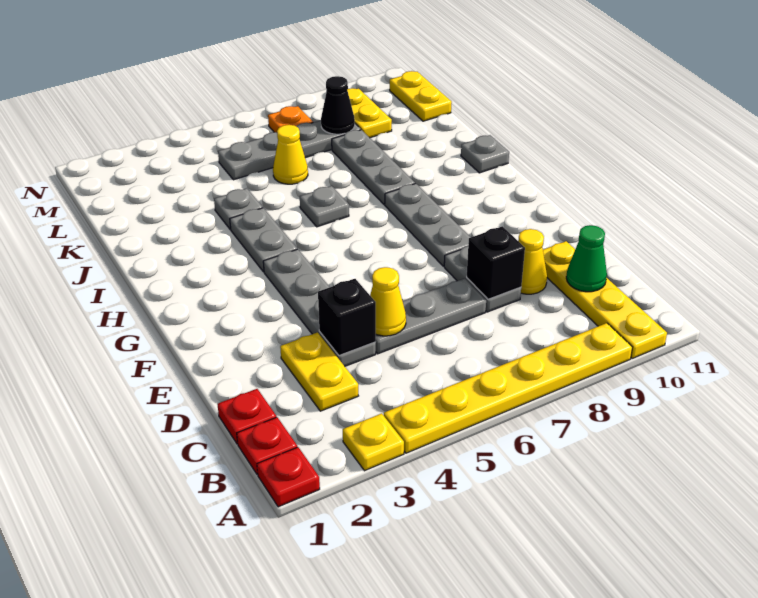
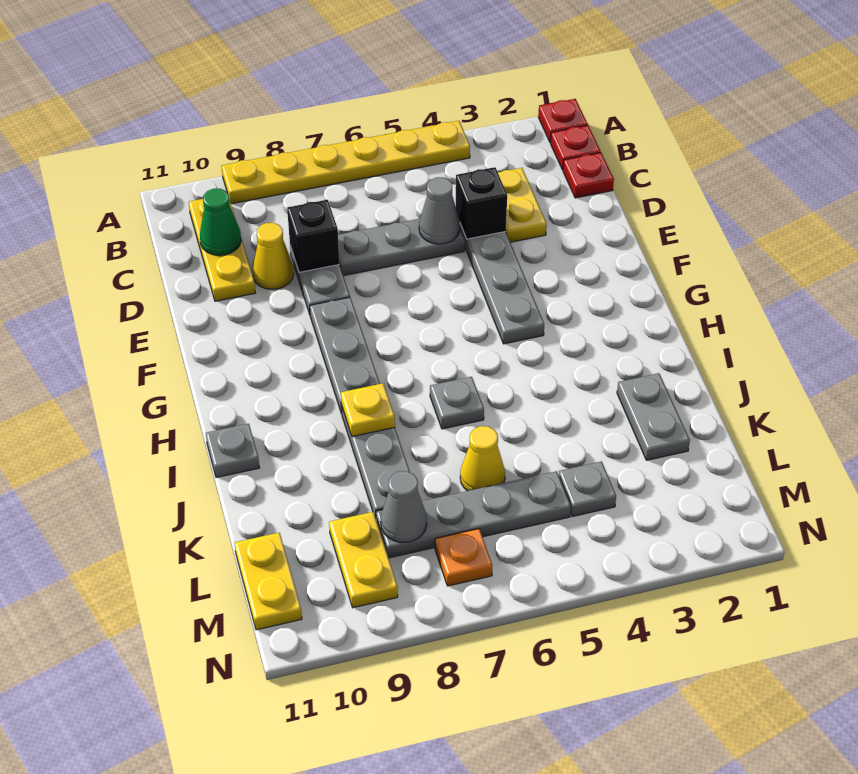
yellow plate A3 level 1 -> yellow plate I8 level 2
yellow plate A10:D10 level 1 -> yellow plate B10:D10 level 1
yellow cone D5 level 2 -> grey cone D5 level 2
grey plate H4:I4 level 1 -> grey plate J2:K2 level 1
grey plate J4 level 1 -> grey plate L4 level 1
black cone L8 level 2 -> grey cone L8 level 2

